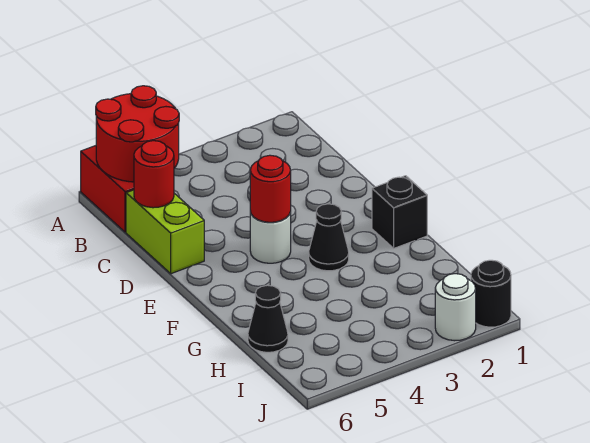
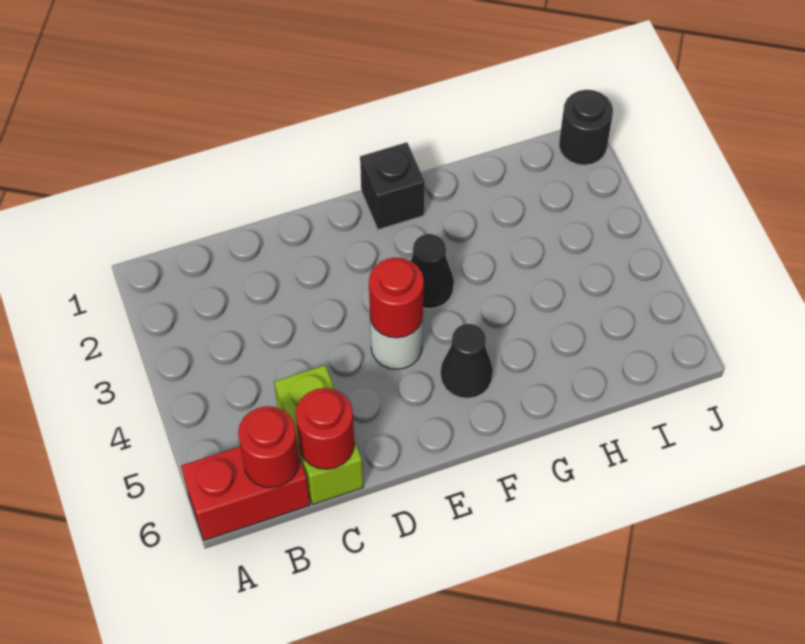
red round brick A5:B6 level 2 -> red round brick B6 level 2
lime brick C6:D6 level 1 -> lime brick C5:C6 level 1
black cone H6 level 1 -> black cone F5 level 1
white round brick J2 level 1 -> none

